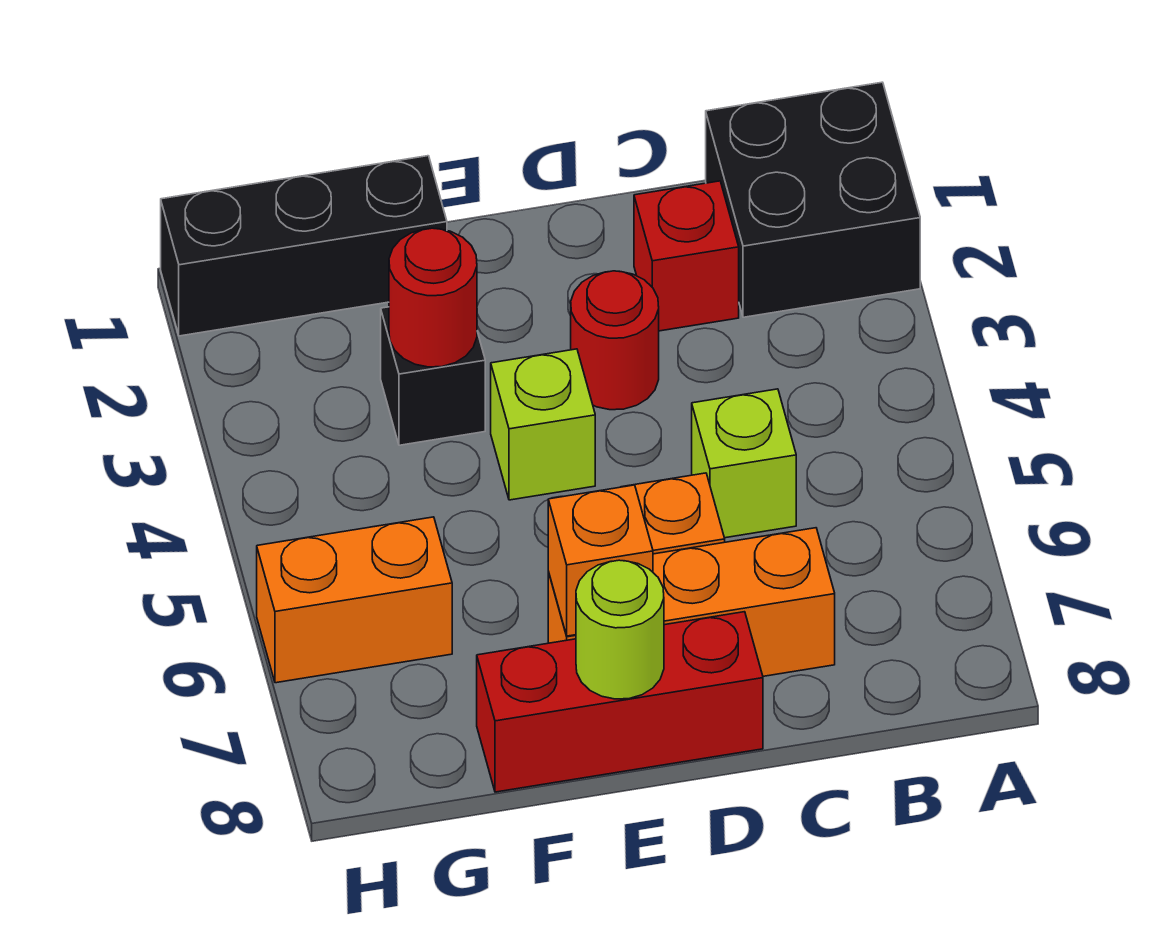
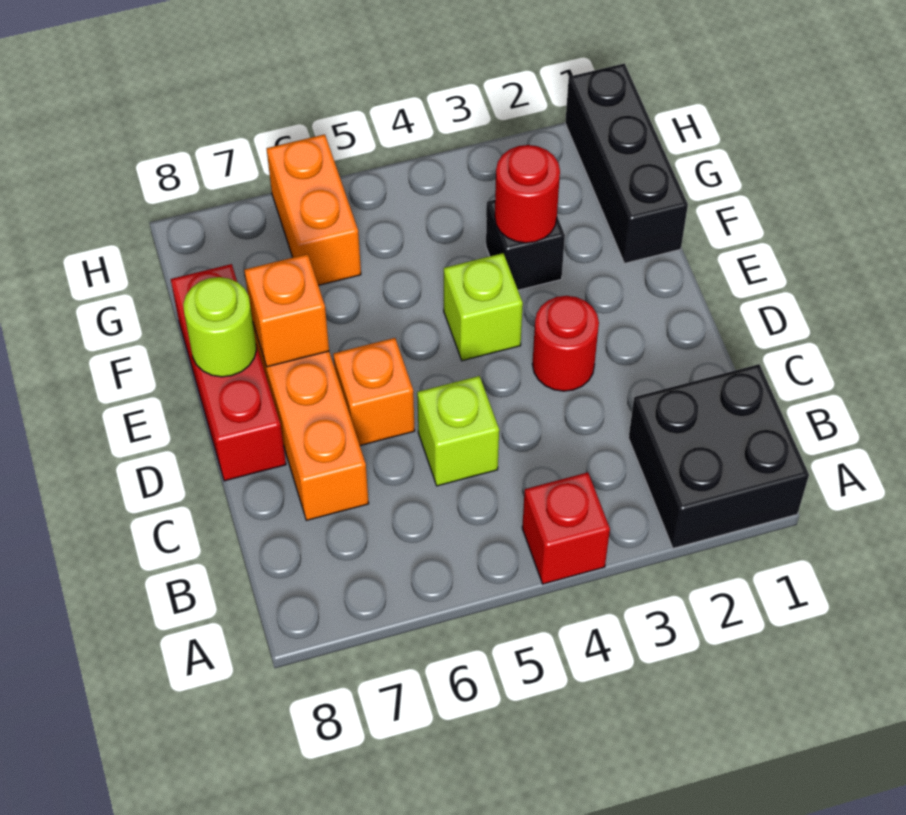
red brick C2 level 1 -> red brick A4 level 1

